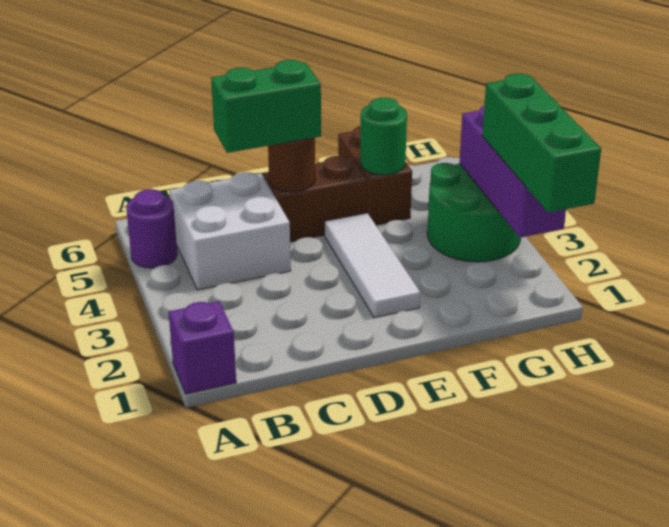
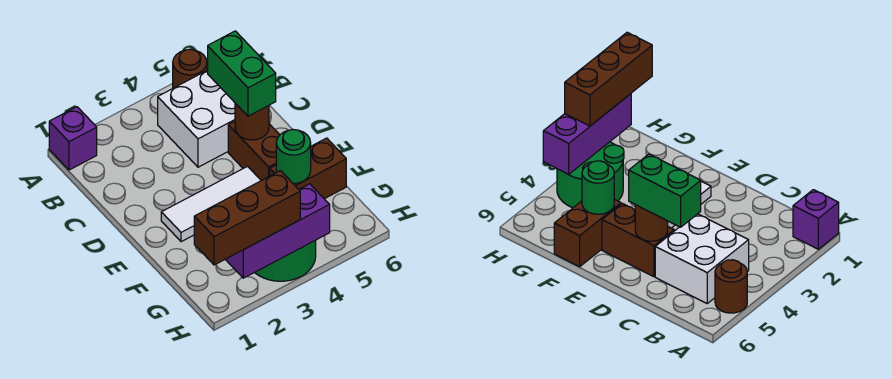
purple round brick A5 level 1 -> brown round brick A5 level 1
green brick H1:H3 level 3 -> brown brick H1:H3 level 3

